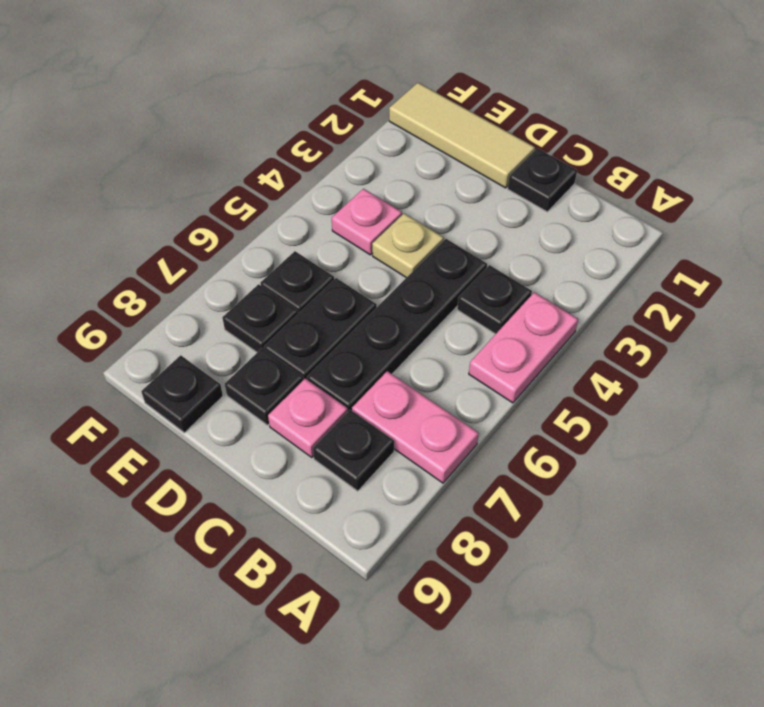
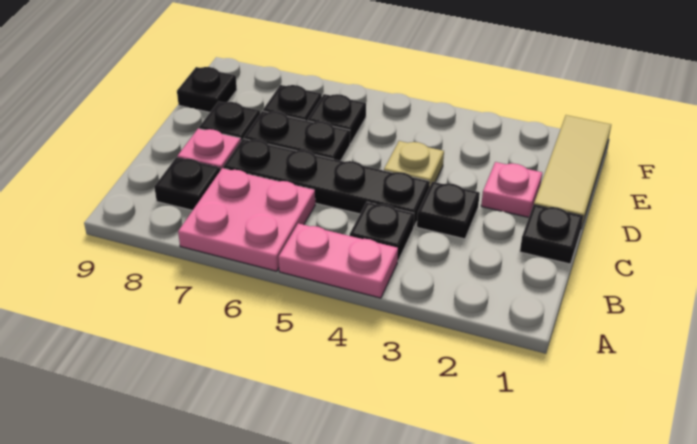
pink plate A7:B7 level 1 -> pink plate A6:B7 level 1
none -> black plate C3 level 1
pink plate E4 level 1 -> pink plate D2 level 1

